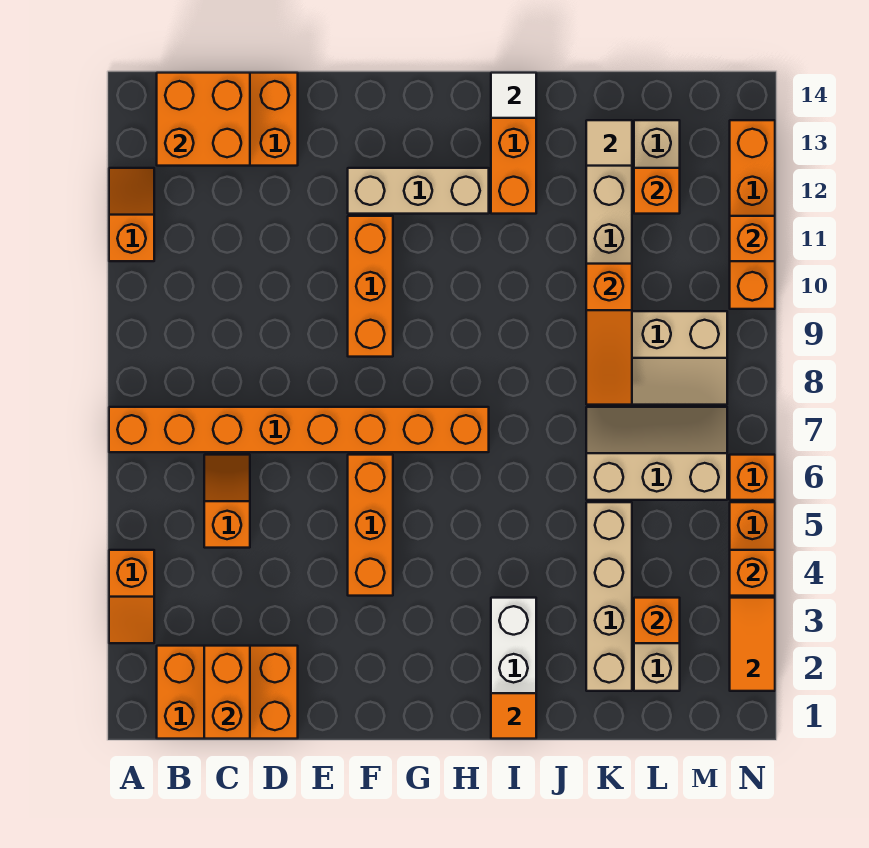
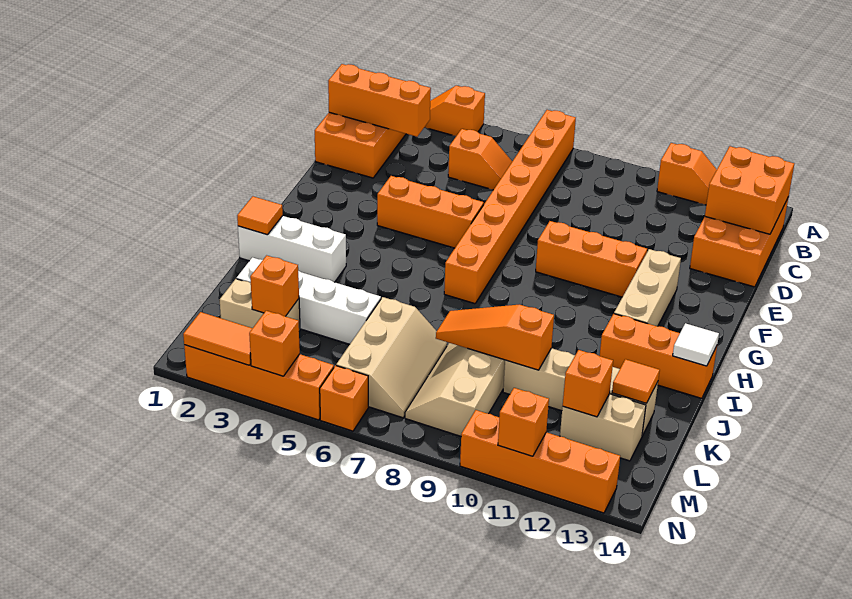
orange brick C1:C2 level 2 -> orange brick C1:C3 level 2
tan brick K2:K5 level 1 -> white brick K2:K5 level 1
tan tile K13 level 2 -> orange tile K13 level 2

